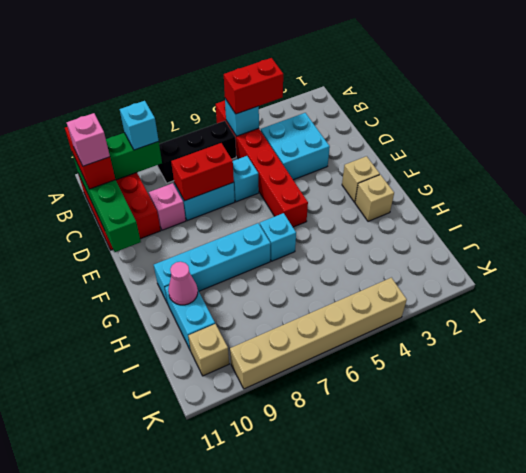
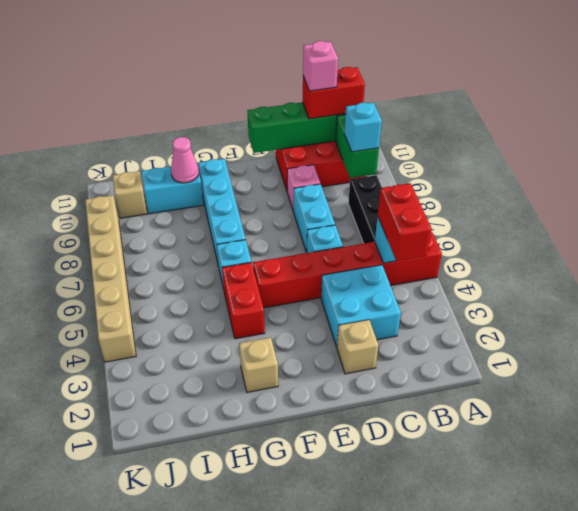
red brick D7:D8 level 2 -> red brick G4:G5 level 1
tan brick F2 level 1 -> tan brick D2 level 1

